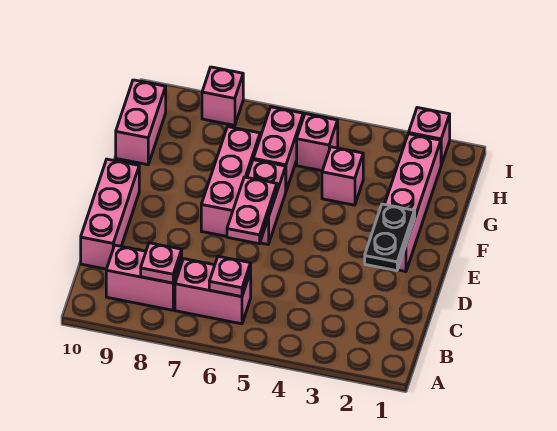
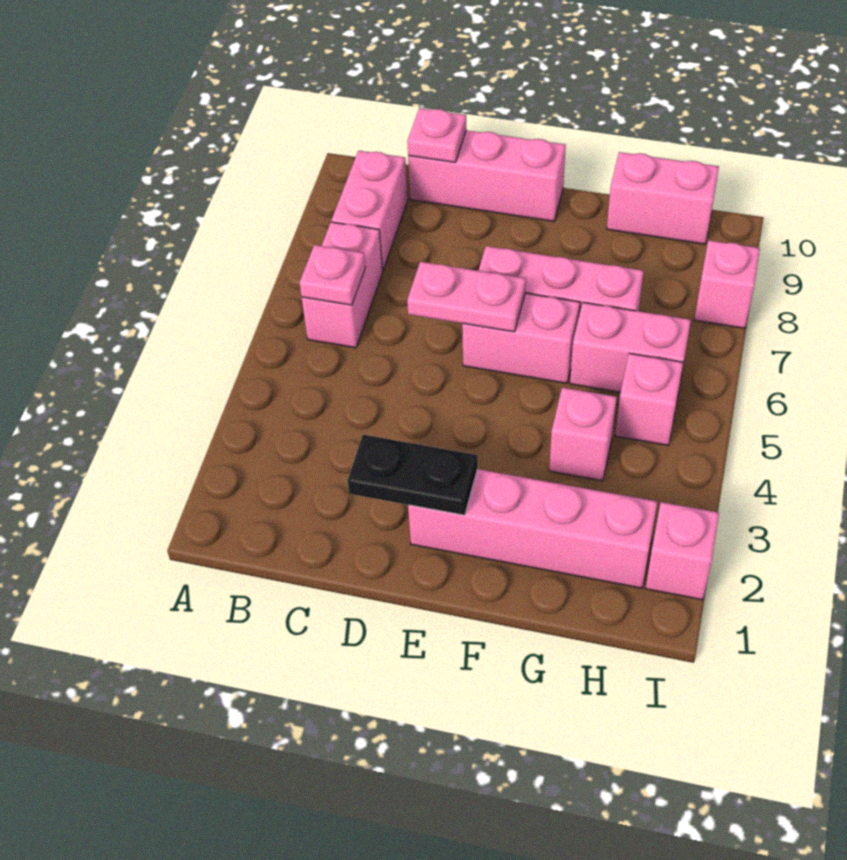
pink plate B8 level 2 -> pink plate C10 level 2

